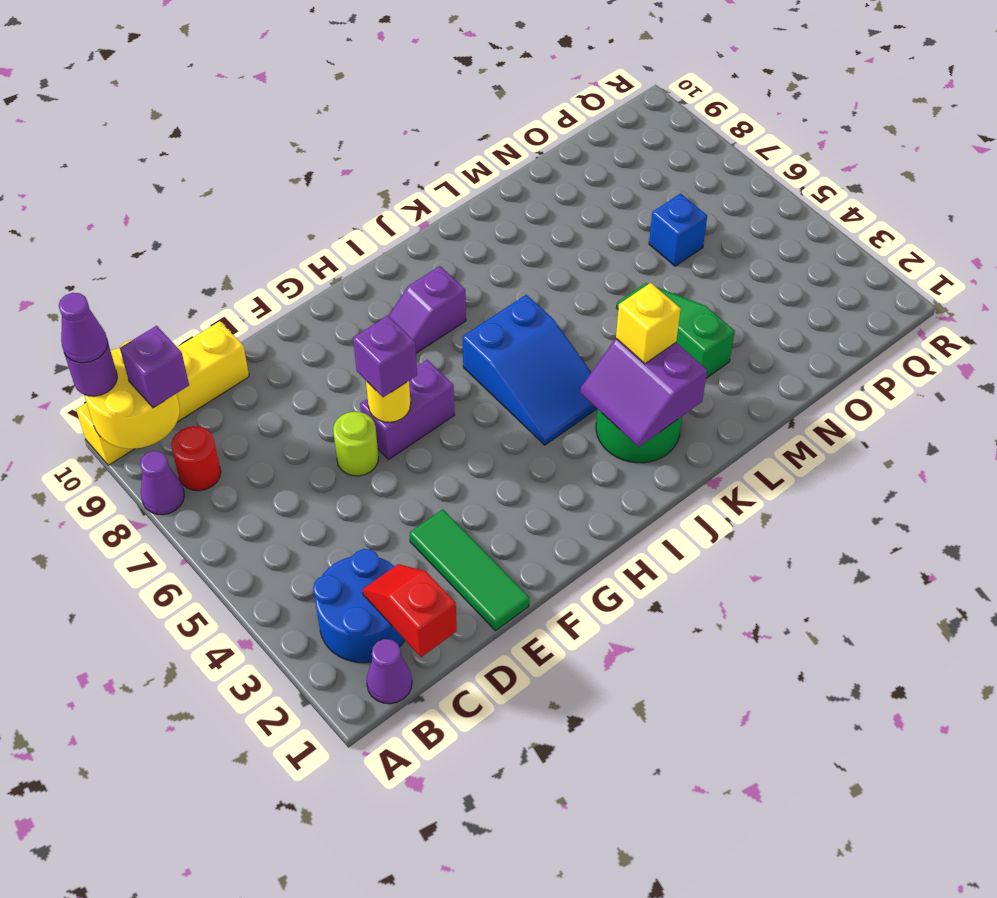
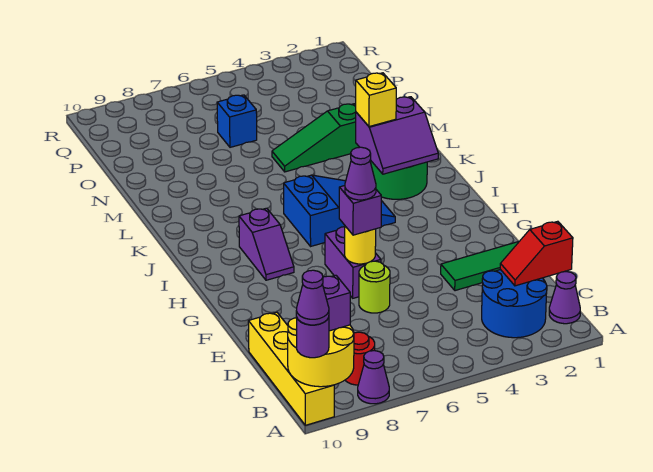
none -> purple cone F6 level 4

